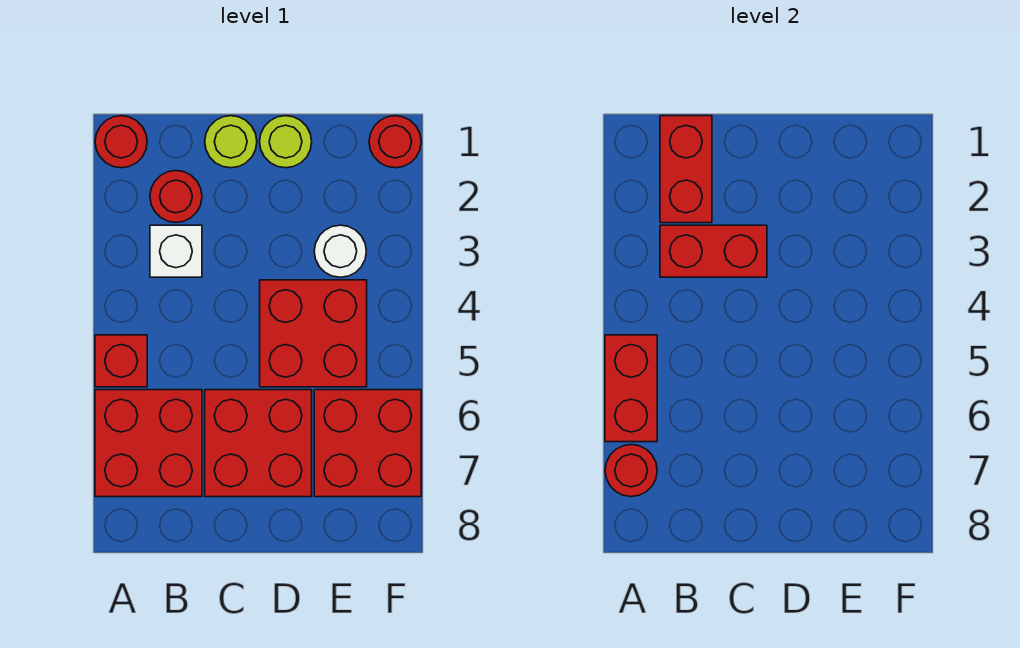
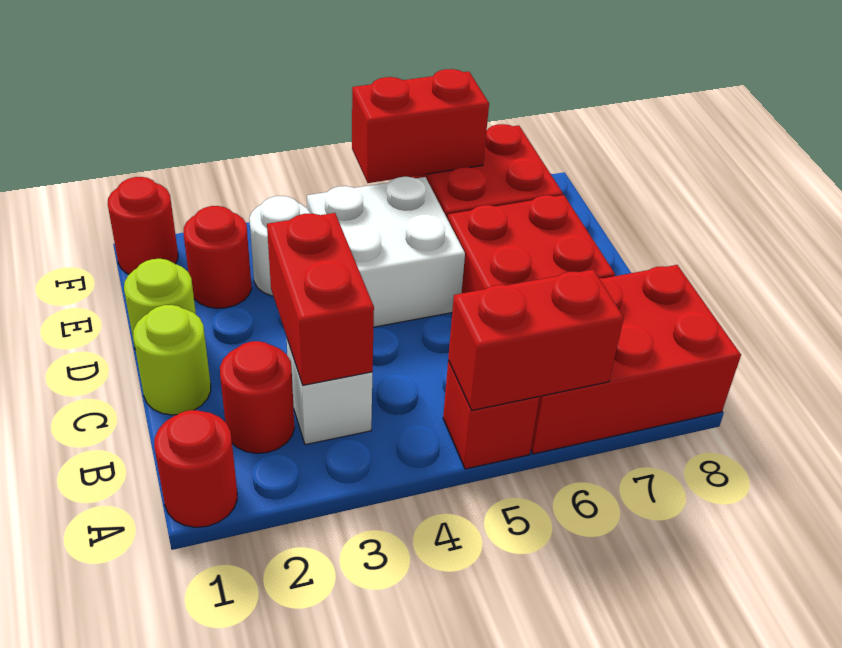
red brick A6:B7 level 1 -> red brick A6:B8 level 1
red round brick A7 level 2 -> red round brick E2 level 1
red brick B1:B2 level 2 -> red brick F5:F6 level 2
red brick D4:E5 level 1 -> white brick D4:E5 level 1

